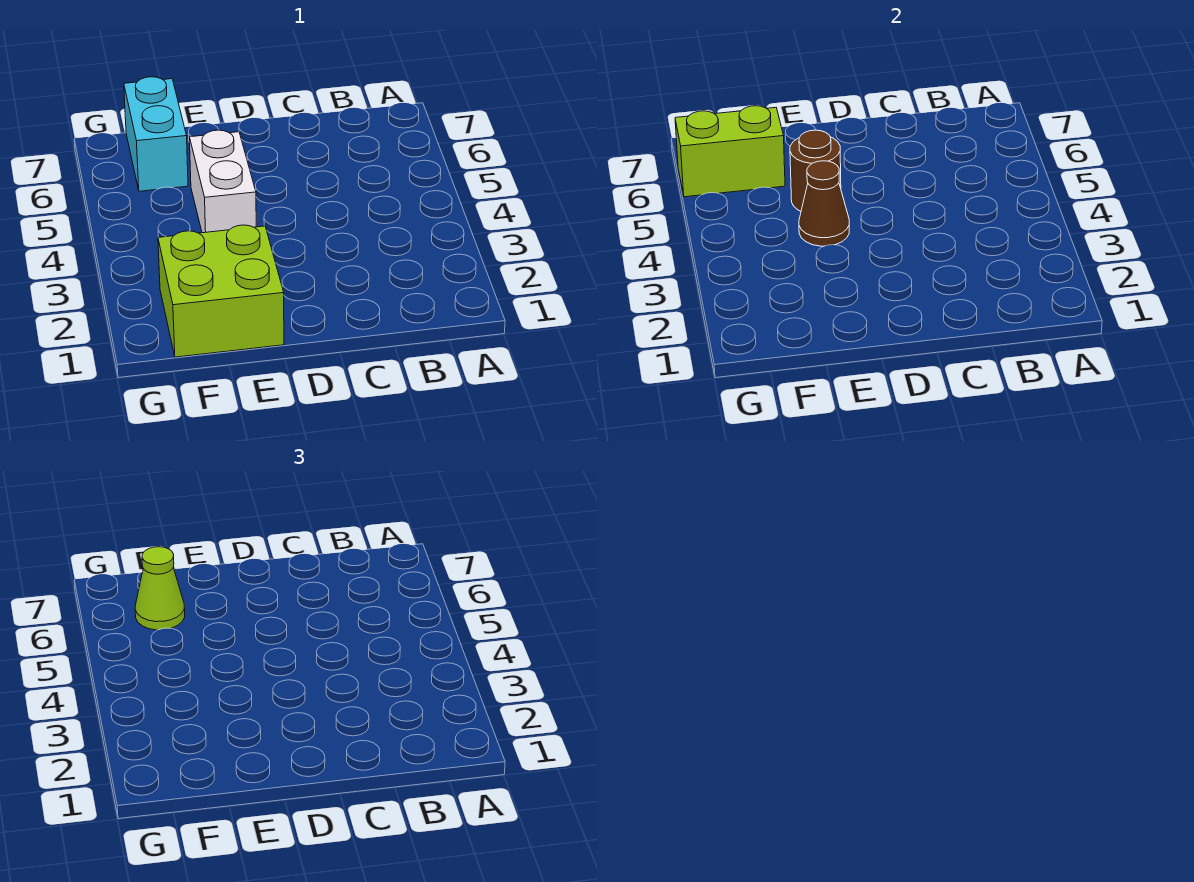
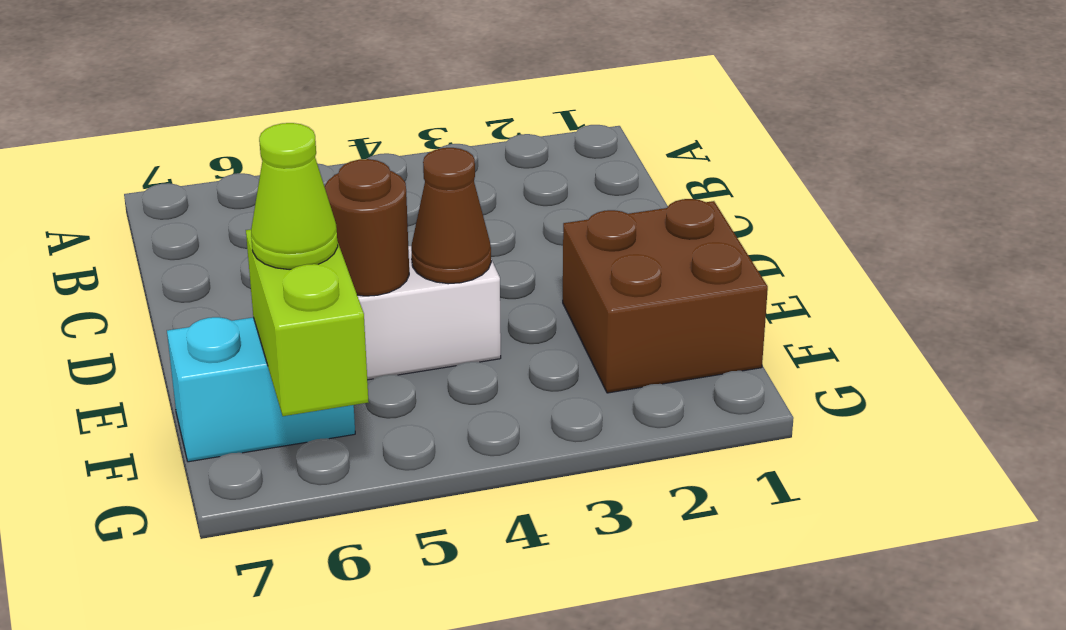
lime brick E1:F2 level 1 -> brown brick E1:F2 level 1

